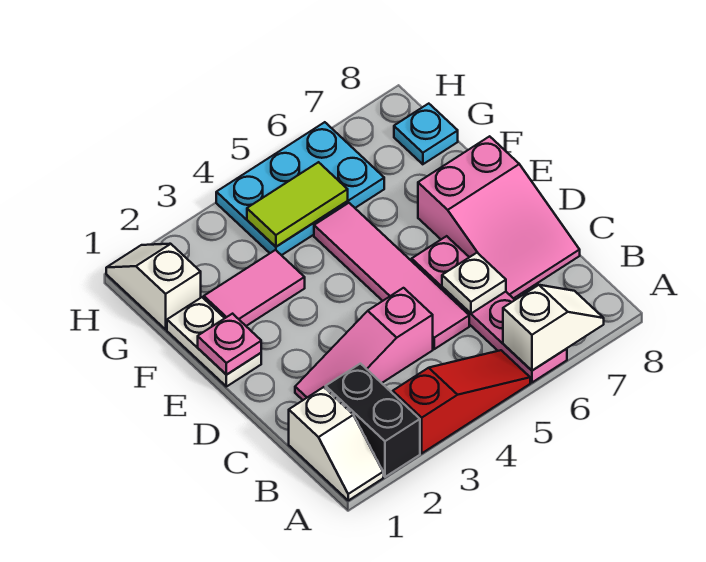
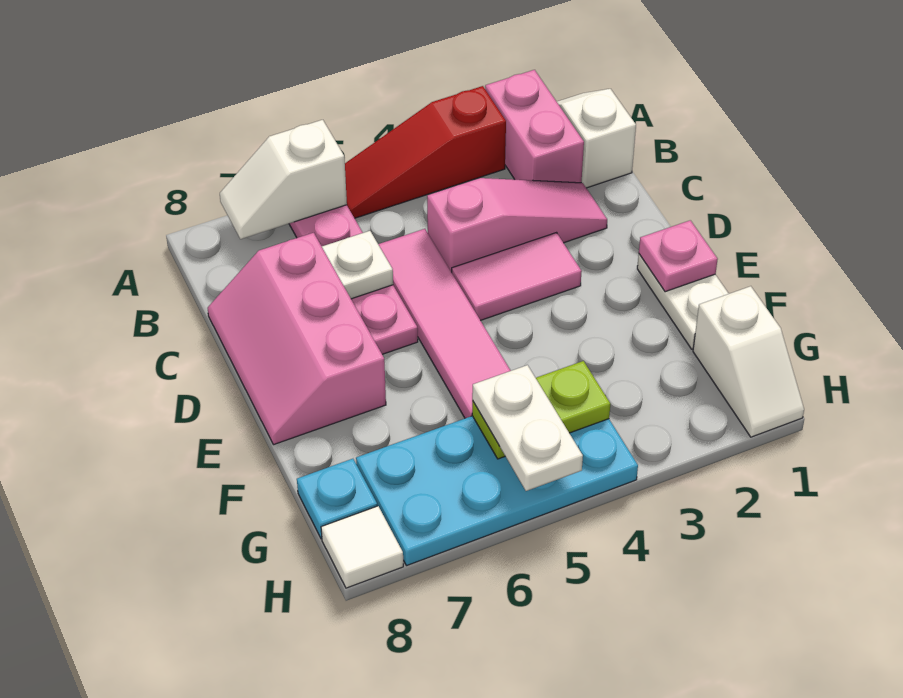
black brick A2:B2 level 1 -> pink brick A2:B2 level 1
pink slope C7:E8 level 1 top E -> pink slope C7:E8 level 1 top 7
pink tile F2:F3 level 1 -> pink tile D3:D4 level 1
cyan plate G4:H6 level 1 -> cyan plate G4:H7 level 1
lime tile G4:G5 level 2 -> lime plate G4:G5 level 2
none -> white plate G5:H5 level 3
none -> white tile H8 level 1

